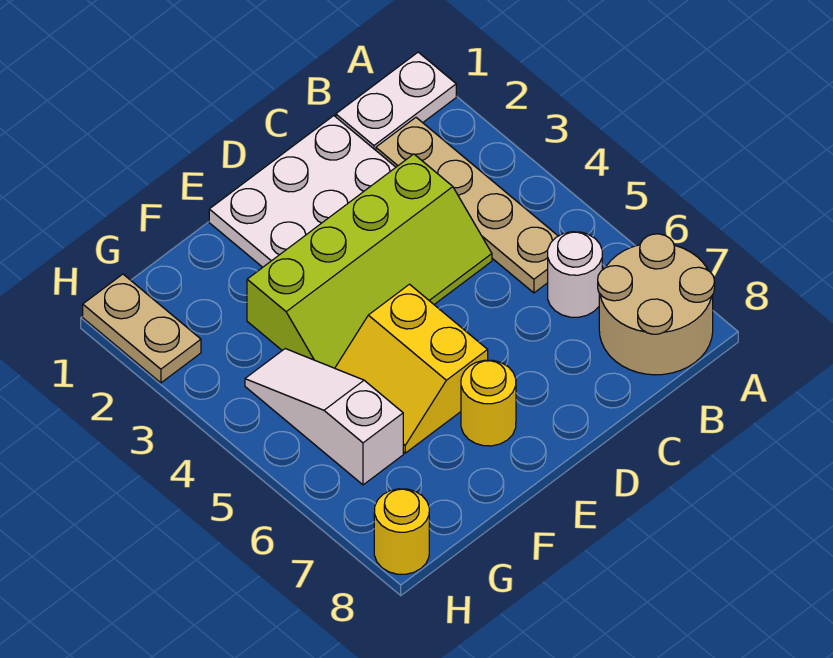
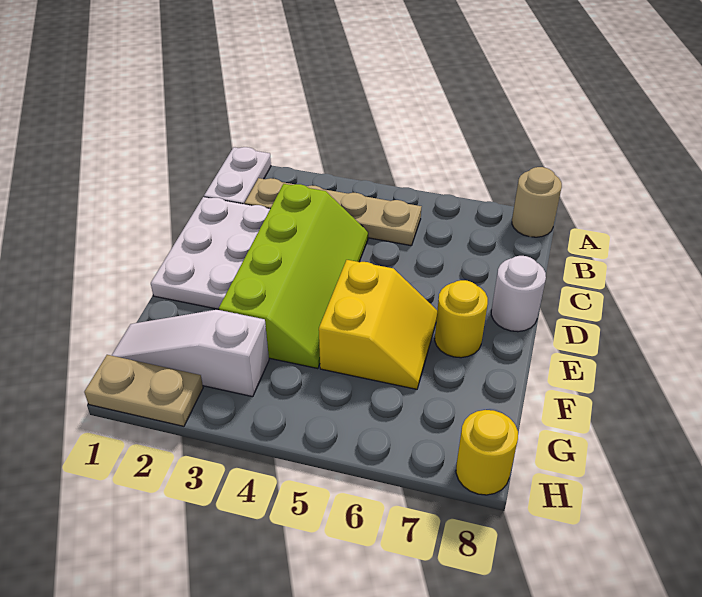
tan round brick A7:B8 level 1 -> tan round brick A8 level 1
white round brick B6 level 1 -> white round brick D8 level 1
yellow slope E5:F6 level 1 top E -> yellow slope E5:F6 level 1 top 5
white slope G4:G6 level 1 top 6 -> white slope G1:G3 level 1 top 3

